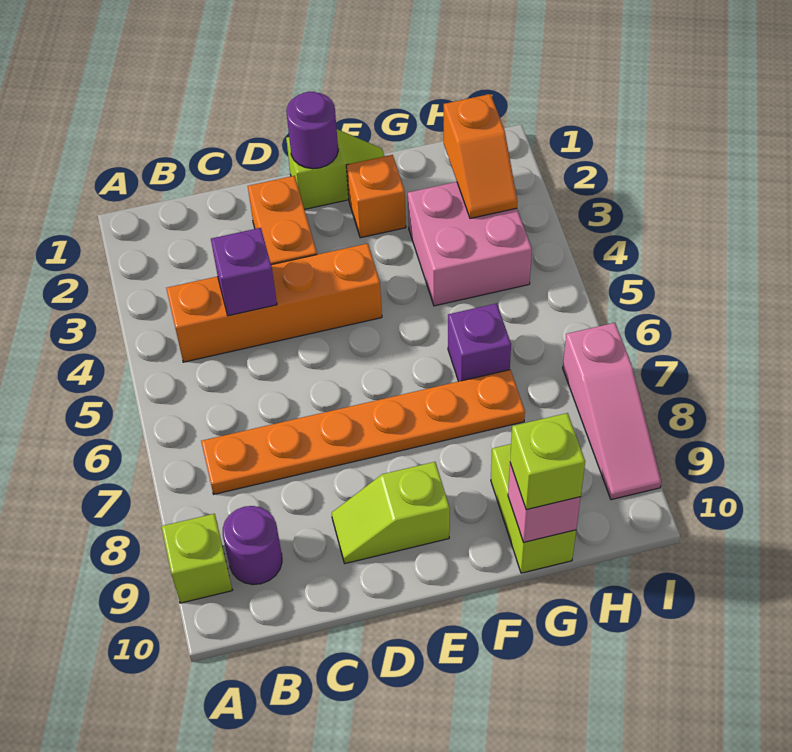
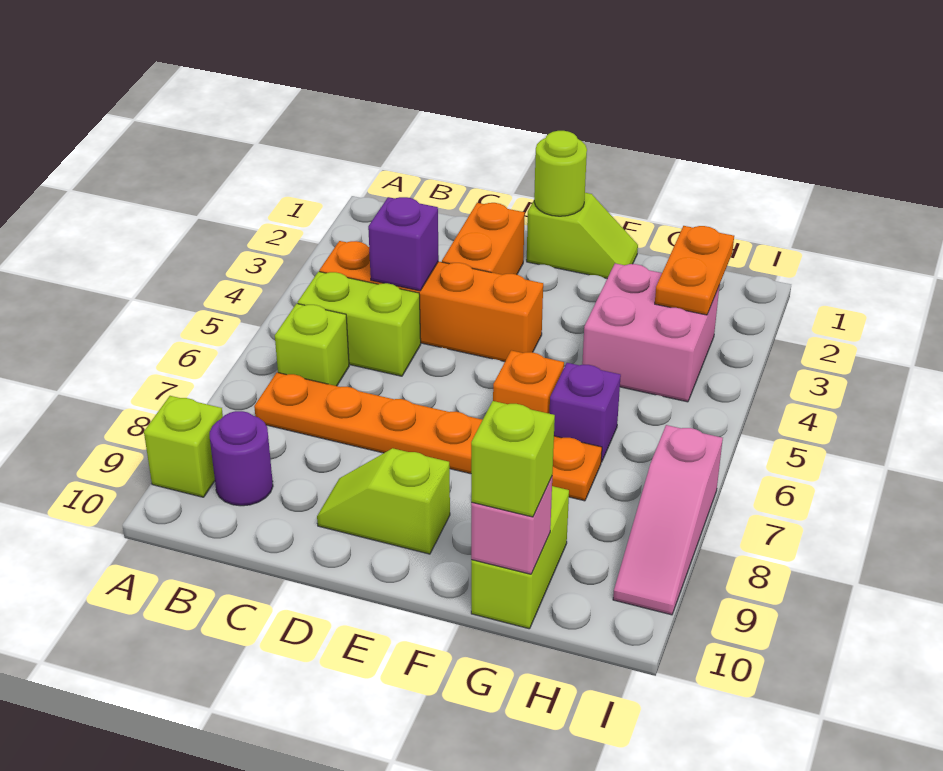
none -> lime brick B5:C5 level 1
none -> lime brick B6 level 1
purple round brick E1 level 2 -> lime round brick E1 level 2
orange brick F2 level 1 -> orange brick F6 level 1
orange slope H2:H3 level 2 top 2 -> orange plate H2:H3 level 2

